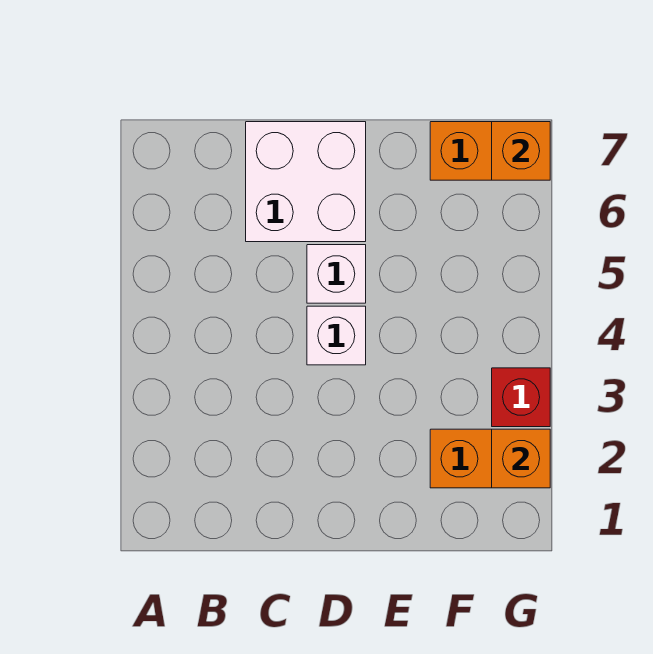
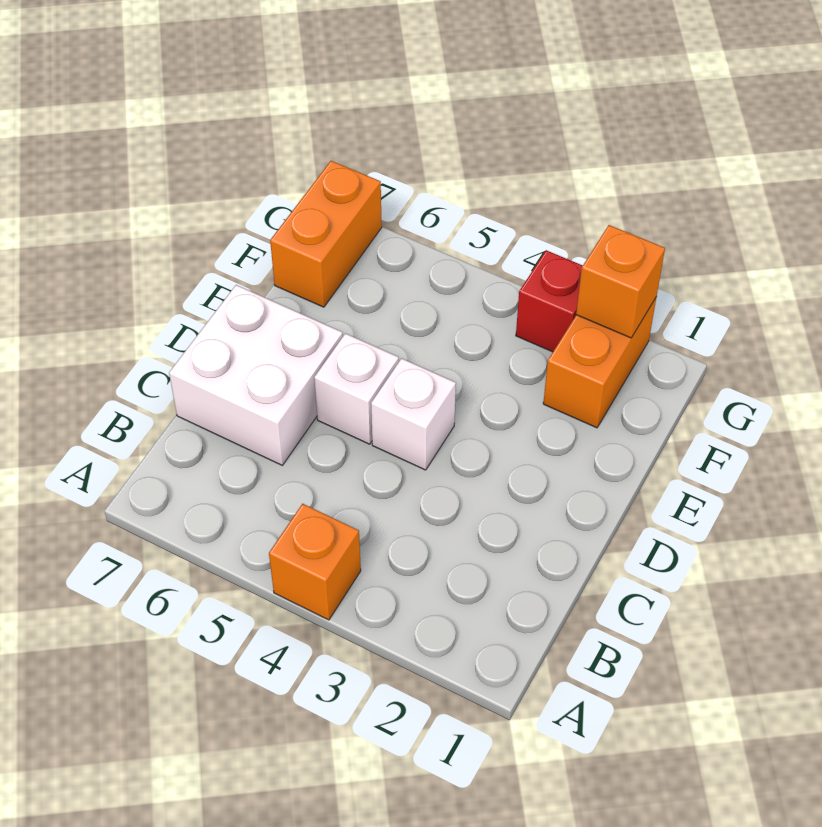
orange brick G7 level 2 -> orange brick A4 level 1

